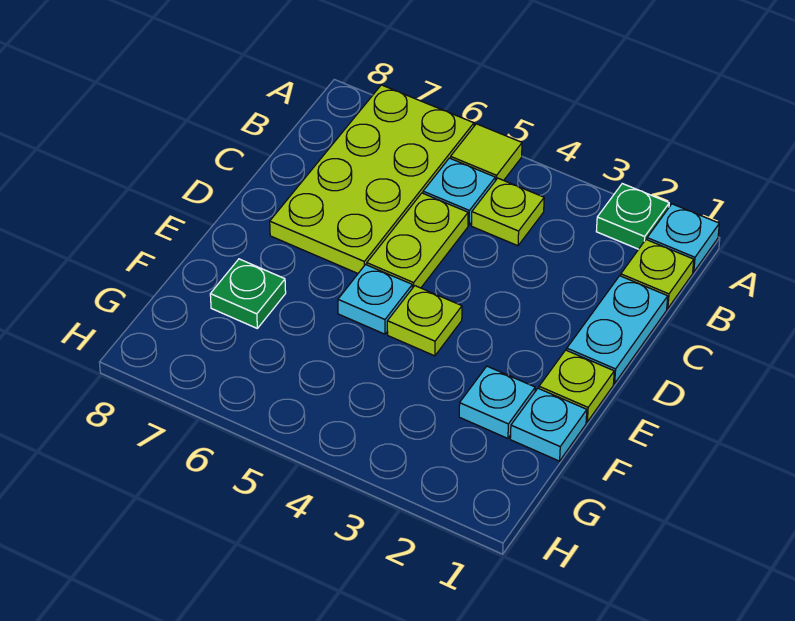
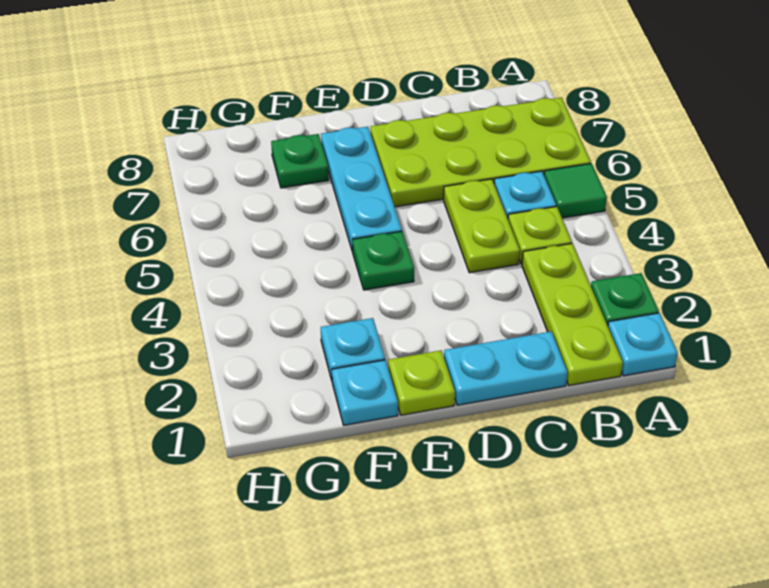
lime tile A5 level 1 -> green tile A5 level 1
lime plate B1 level 1 -> lime plate B1:B3 level 1
lime plate C5:D5 level 1 -> lime plate C4:C5 level 1
lime plate E4 level 1 -> green plate E4 level 1
cyan plate E5 level 1 -> cyan plate E5:E7 level 1

